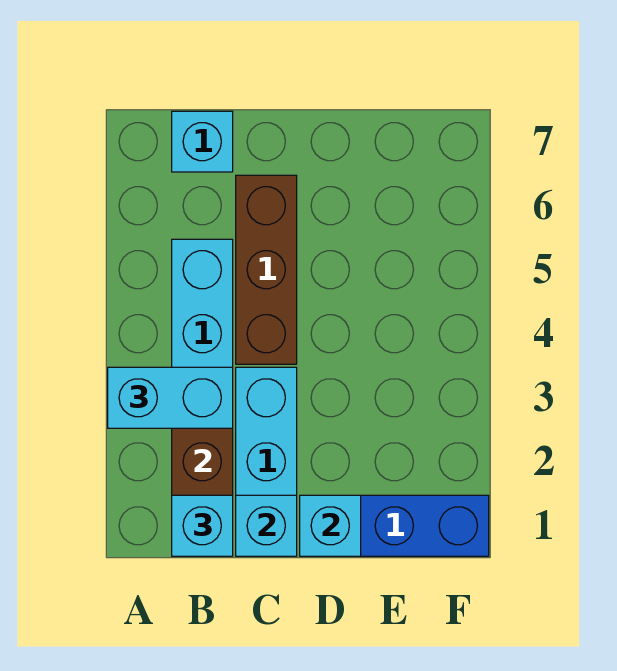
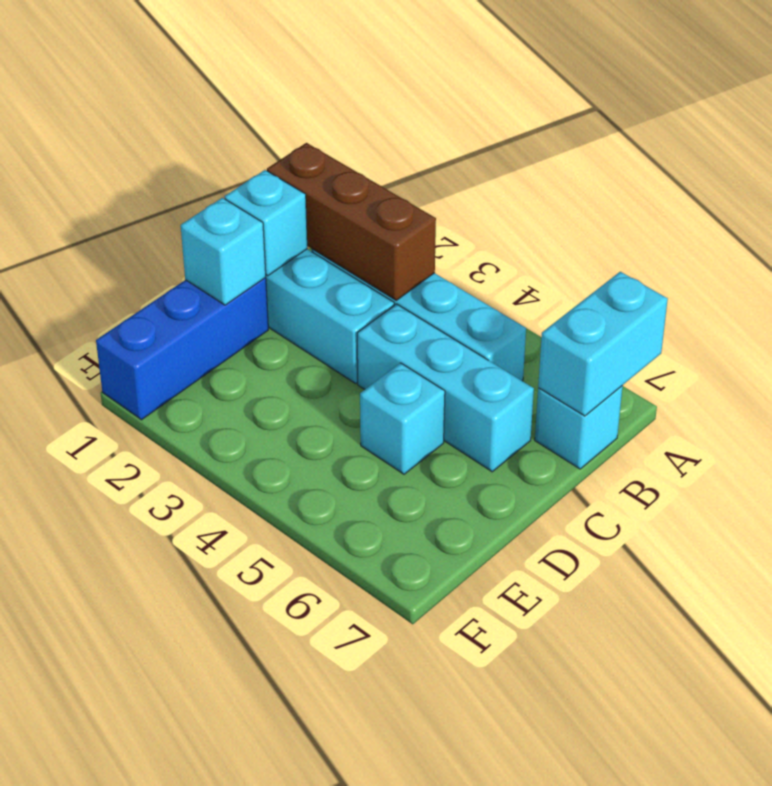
cyan brick A3:B3 level 3 -> cyan brick A7:B7 level 2
cyan brick B1 level 3 -> cyan brick D5 level 1
brown brick C4:C6 level 1 -> cyan brick C4:C6 level 1

